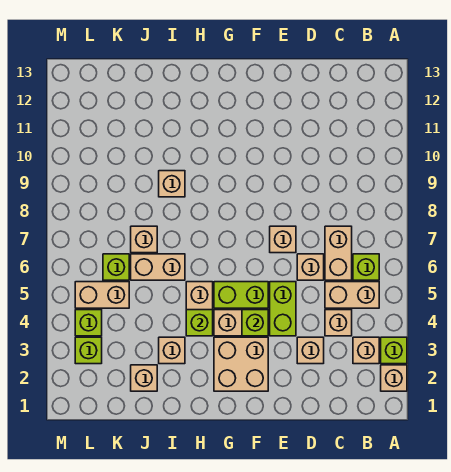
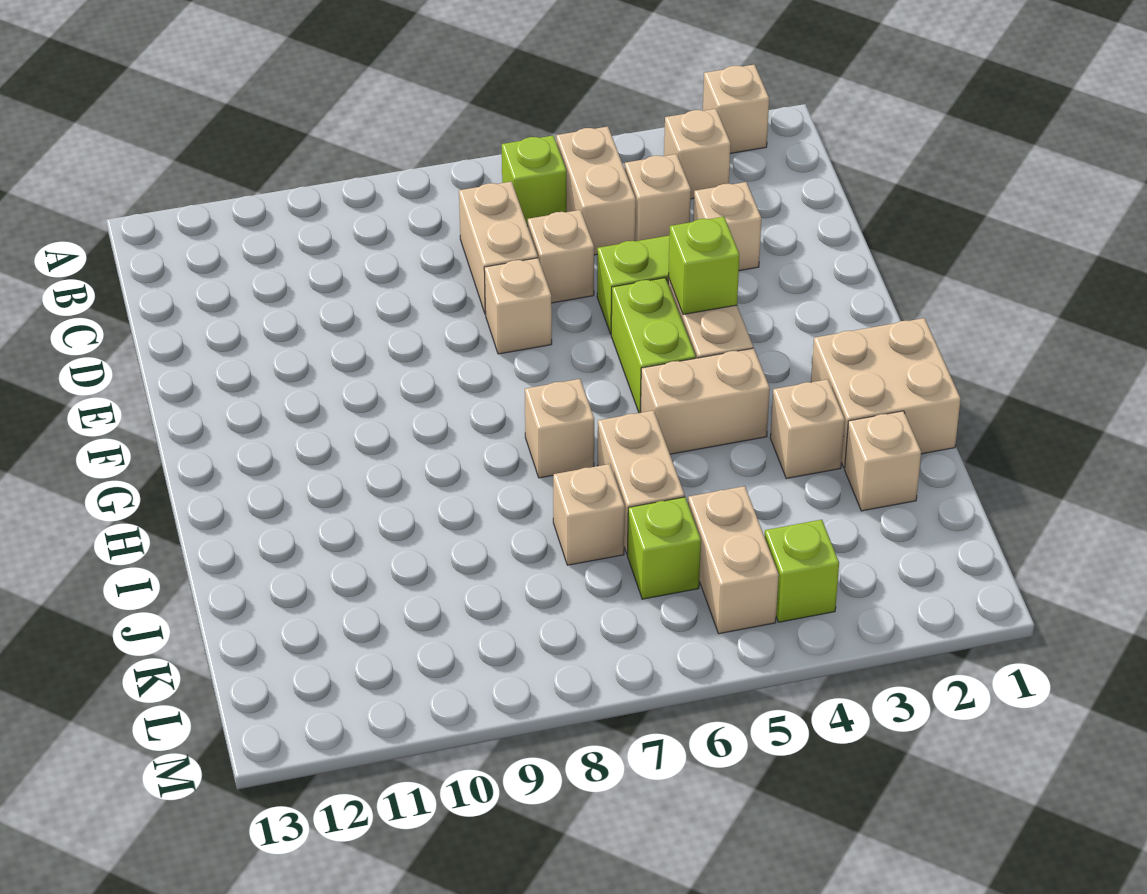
lime brick A3 level 1 -> none
tan brick C6:C7 level 1 -> tan brick C7:D7 level 1
tan brick F2:G3 level 1 -> tan brick H1:I2 level 1
lime brick H4 level 2 -> none
tan brick I9 level 1 -> tan brick H7 level 1
lime brick L3 level 1 -> none

